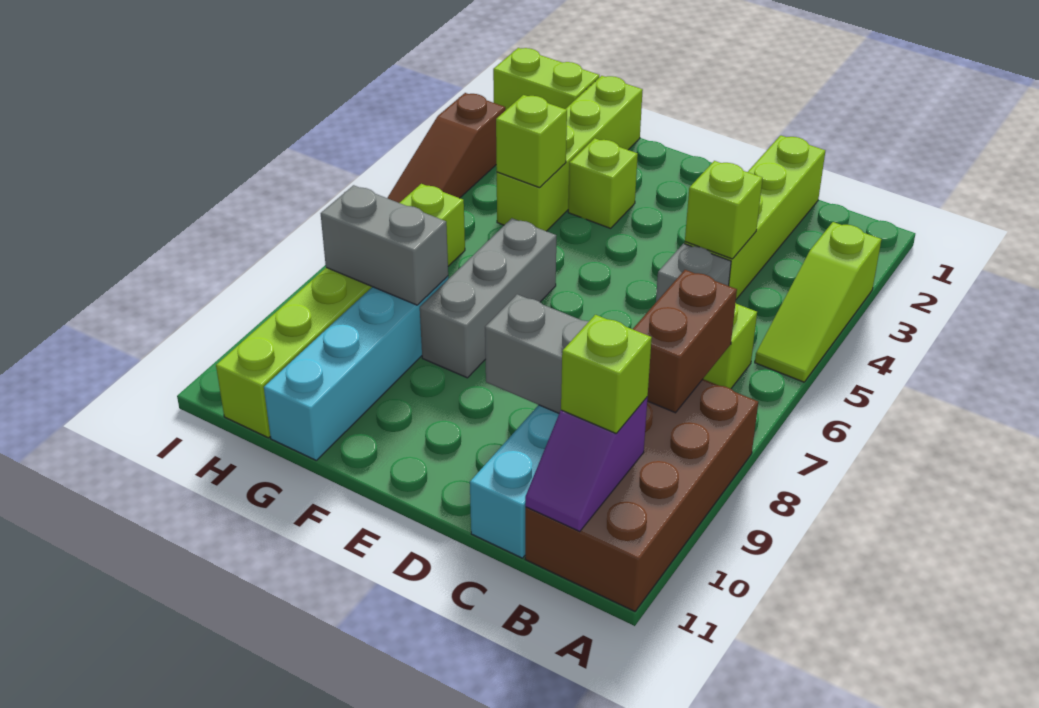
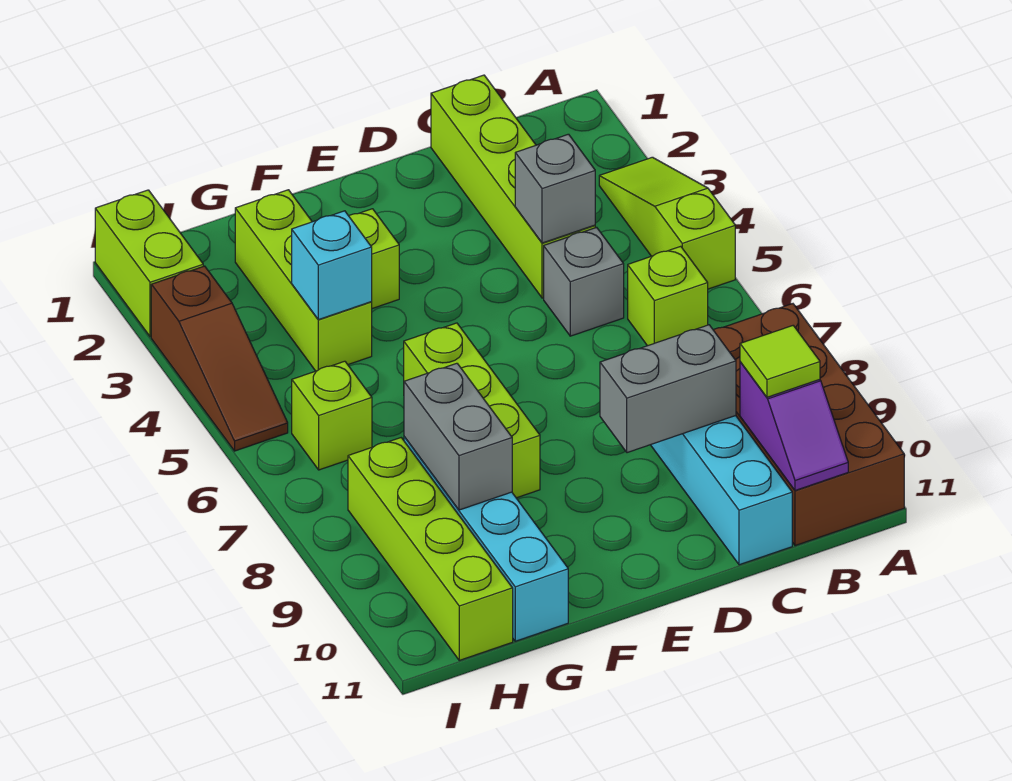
lime slope A3:A5 level 1 top 3 -> lime slope A3:A5 level 1 top 5
brown brick B7:B8 level 2 -> none
lime brick B10 level 3 -> lime tile B10 level 3
lime brick C4 level 2 -> grey brick C4 level 2
grey brick F6:F8 level 1 -> lime brick F6:F8 level 1
lime brick G1:G4 level 1 -> lime brick G2:G4 level 1
lime brick G4 level 2 -> cyan brick G4 level 2
grey brick G8:H8 level 2 -> grey brick G8:G9 level 2
lime brick H1:I1 level 1 -> lime brick I1:I2 level 1

